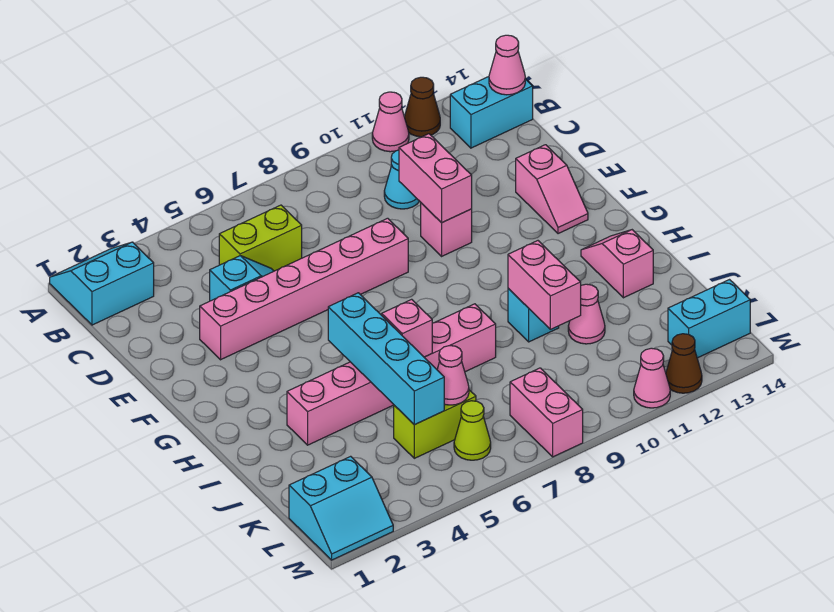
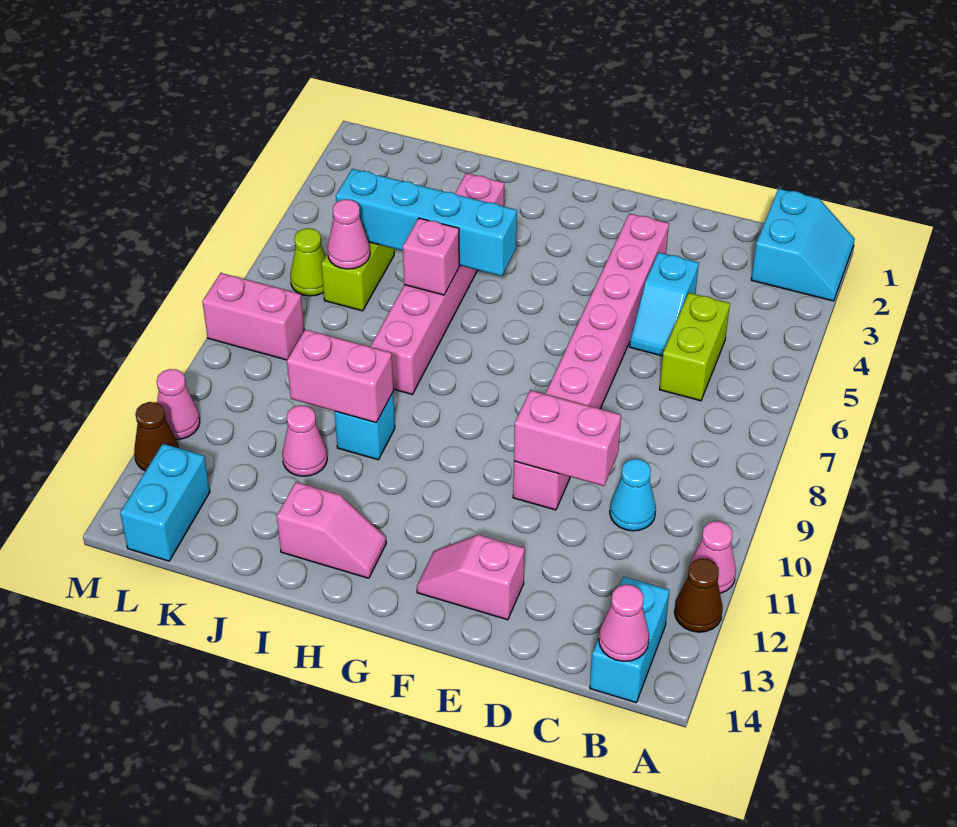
cyan slope L1:M2 level 1 top L -> none

